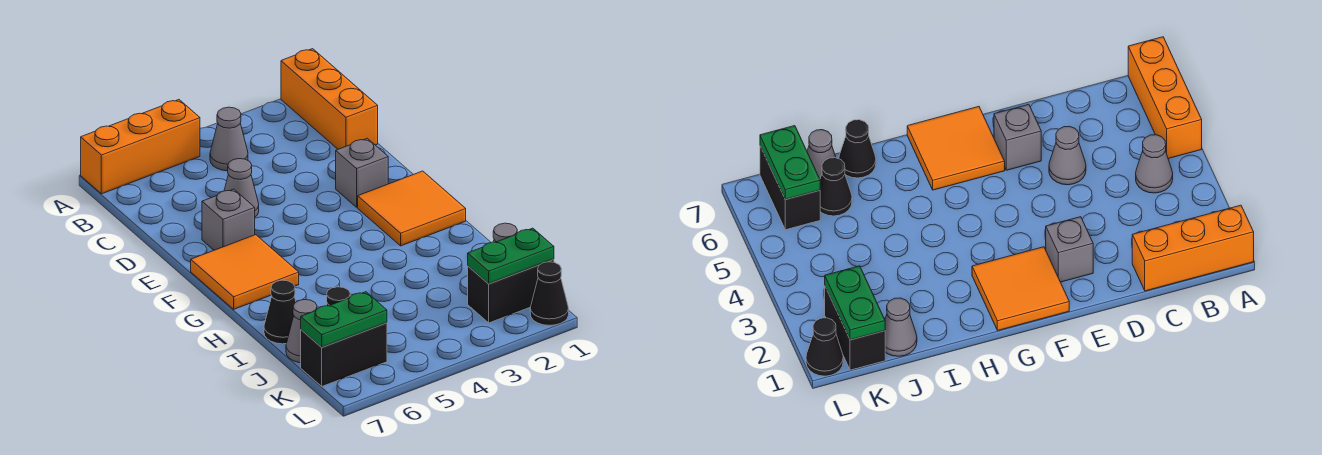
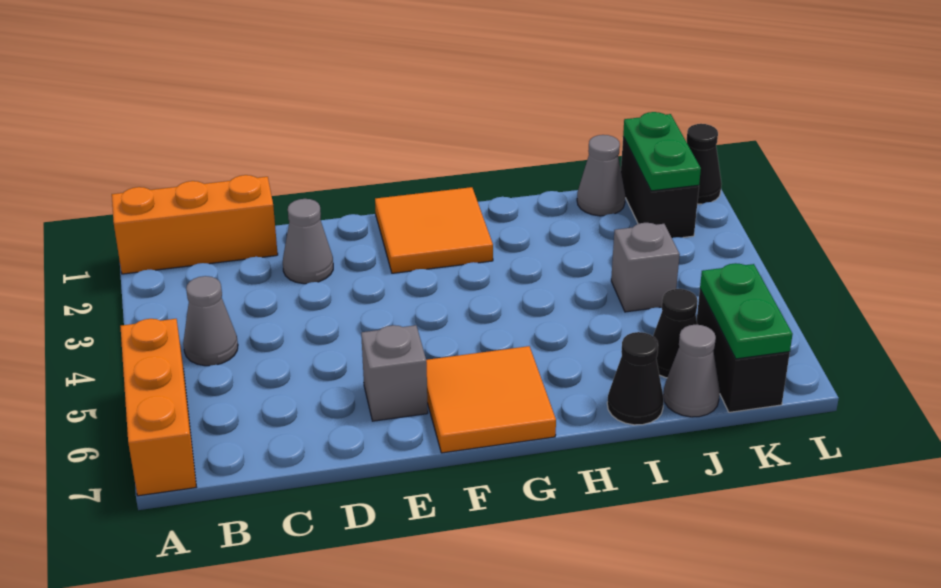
grey cone D5 level 1 -> grey cone D2 level 1
grey brick E2 level 1 -> grey brick J4 level 1

